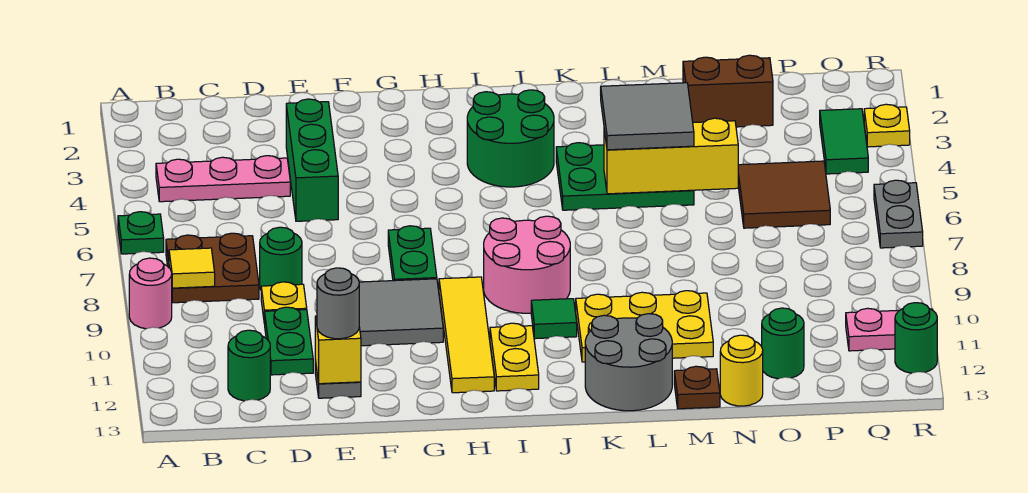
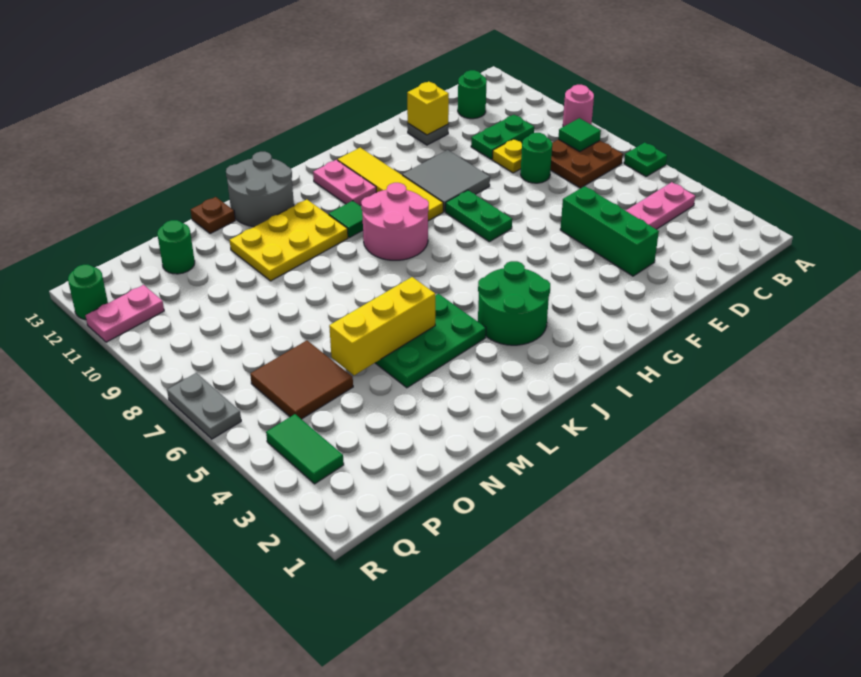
yellow tile B8 level 2 -> green tile B8 level 2
green plate D10:D11 level 1 -> green plate C10:D10 level 1
grey round brick E12 level 3 -> none
yellow plate I11:I12 level 1 -> pink plate I11:I12 level 1
grey tile L4:M5 level 3 -> none
brown brick N2:O2 level 1 -> none
yellow round brick N13 level 1 -> none
yellow plate R3 level 1 -> none

